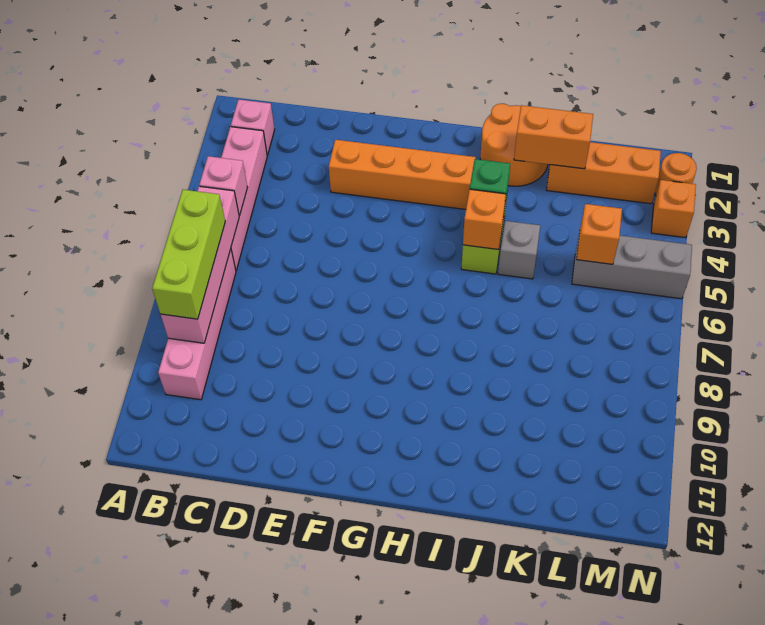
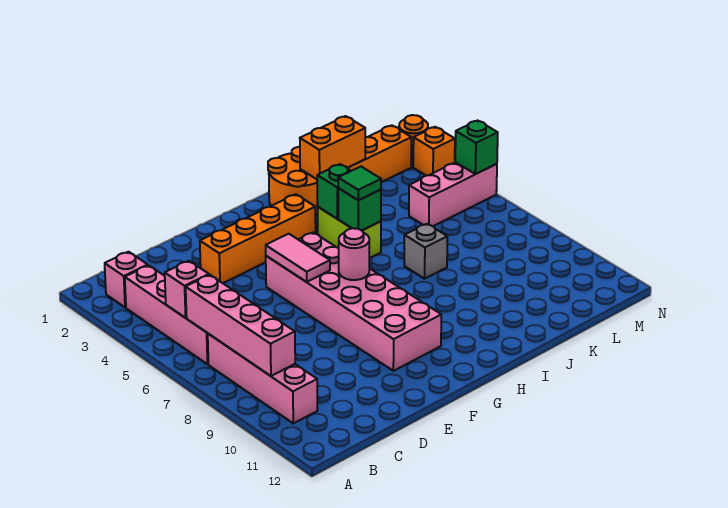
lime brick B7:B9 level 3 -> none
none -> pink brick F5:G10 level 1
none -> pink tile F5:F6 level 2
none -> pink round brick G7 level 2
orange brick I5 level 2 -> green brick I5 level 2
none -> green tile I5 level 3
grey brick J5 level 1 -> grey brick J7 level 1
grey brick L5:N5 level 1 -> pink brick L5:N5 level 1
orange brick L5 level 2 -> none
none -> green brick N5 level 2

